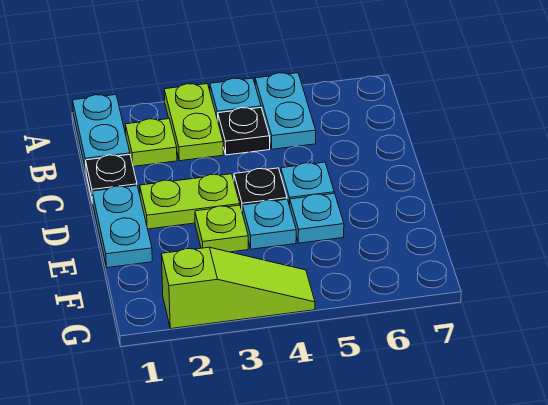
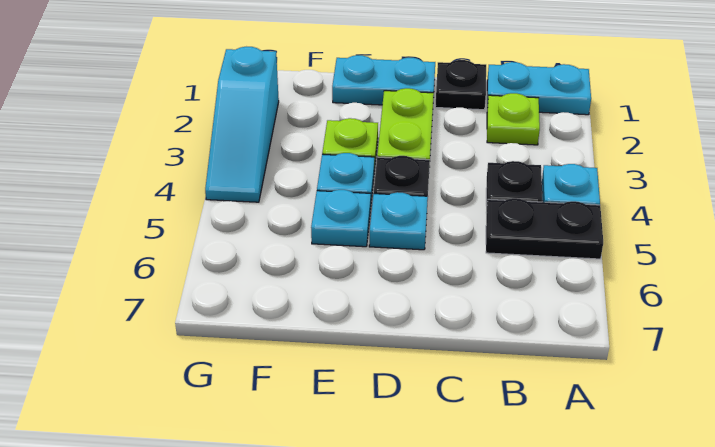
lime plate A3:B3 level 1 -> none
cyan plate A5:B5 level 1 -> black plate A5:B5 level 1
lime slope G2:G4 level 1 top 2 -> cyan slope G2:G4 level 1 top 2

